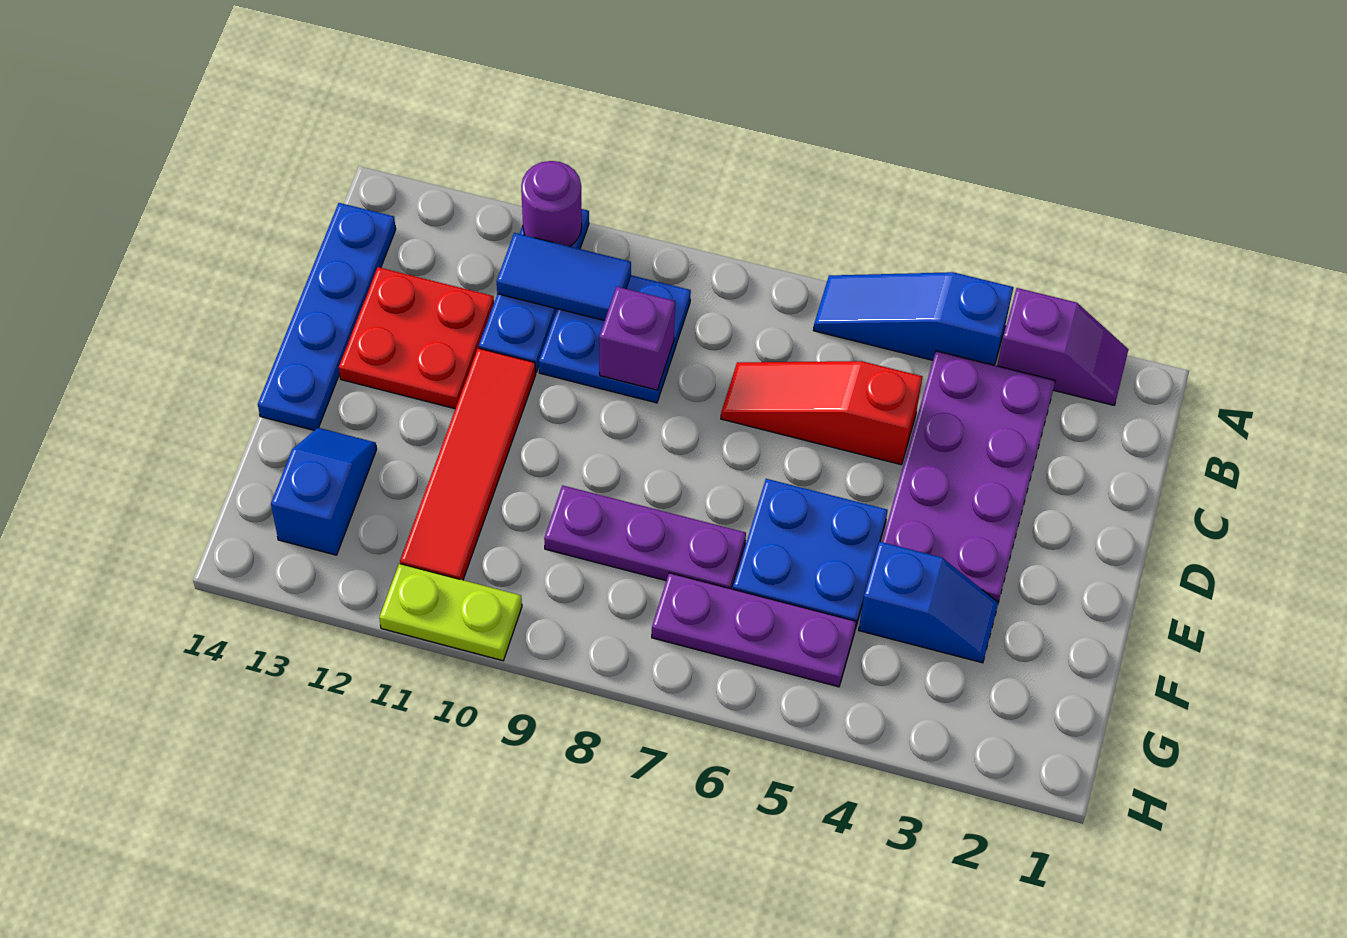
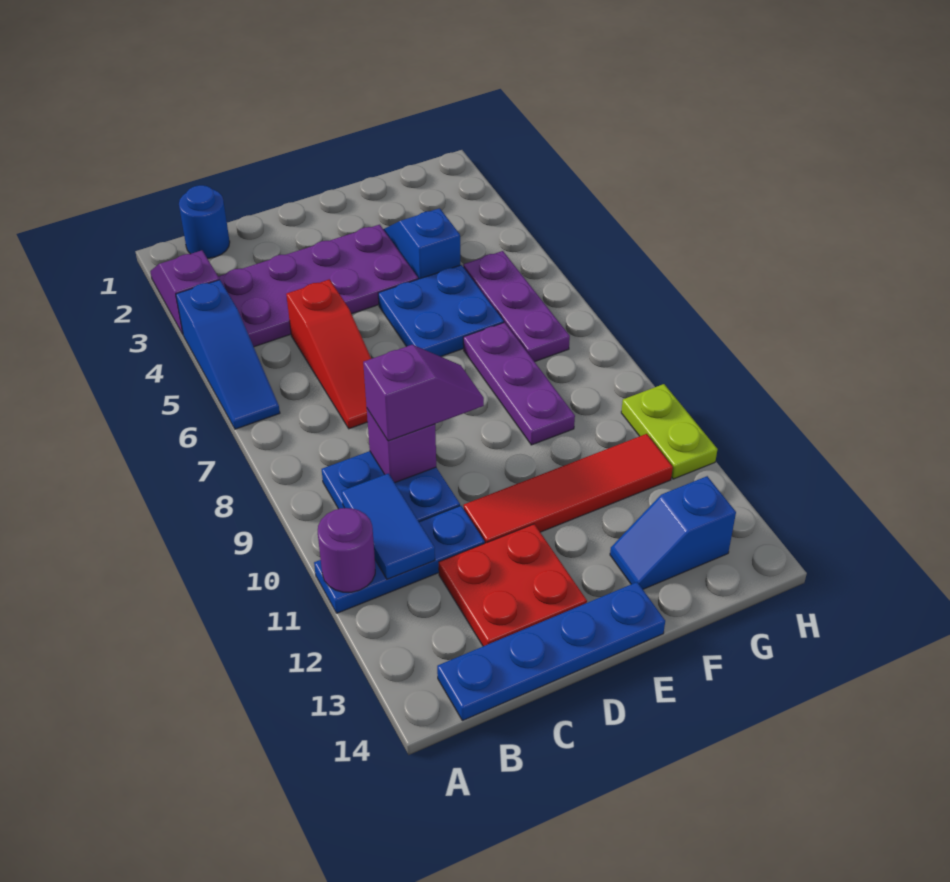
none -> blue round brick B1 level 1
none -> purple slope C9:D9 level 3 top C

